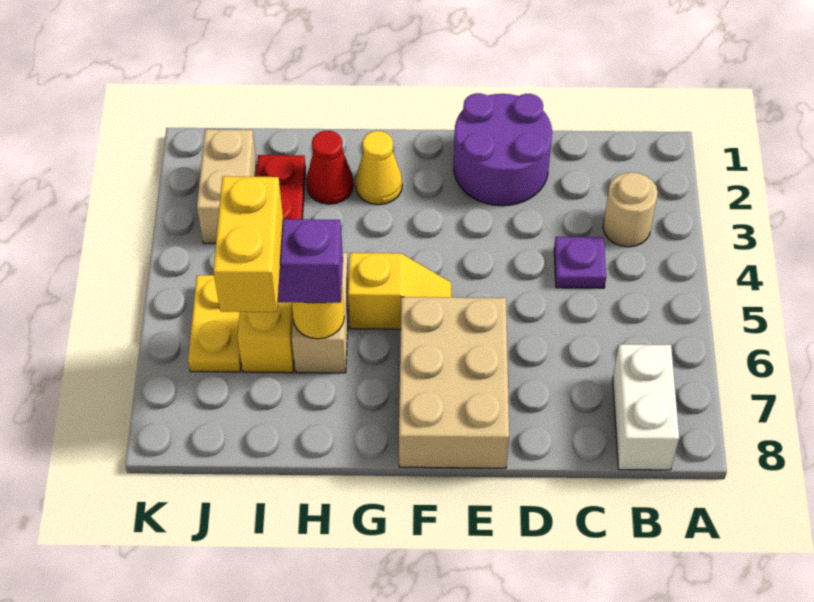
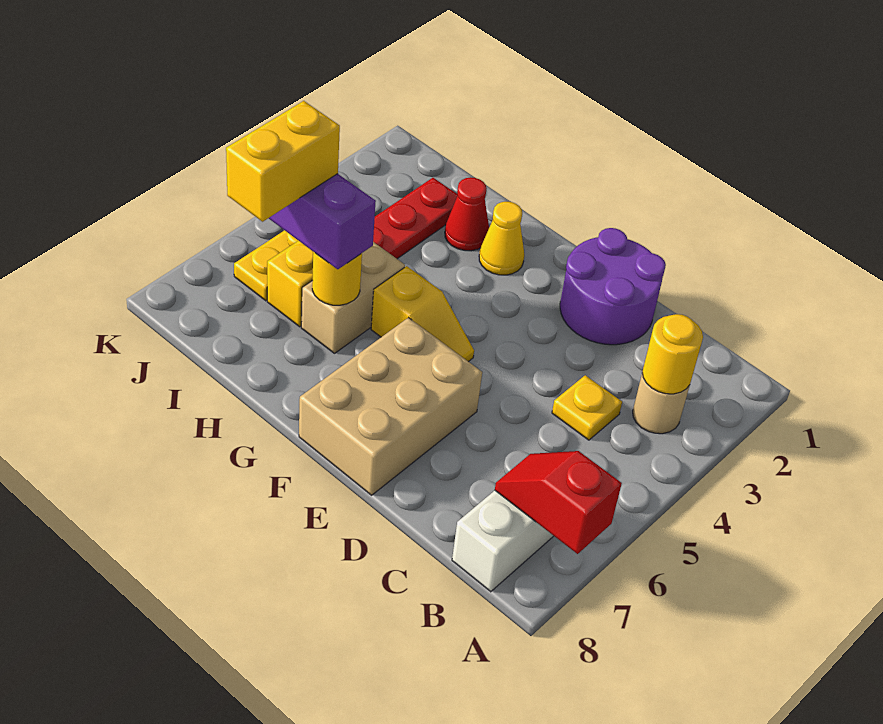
none -> red slope A7:B7 level 2 top A
none -> yellow round brick B3 level 2
purple plate C4 level 1 -> yellow plate C4 level 1
tan brick J2:J3 level 1 -> none

